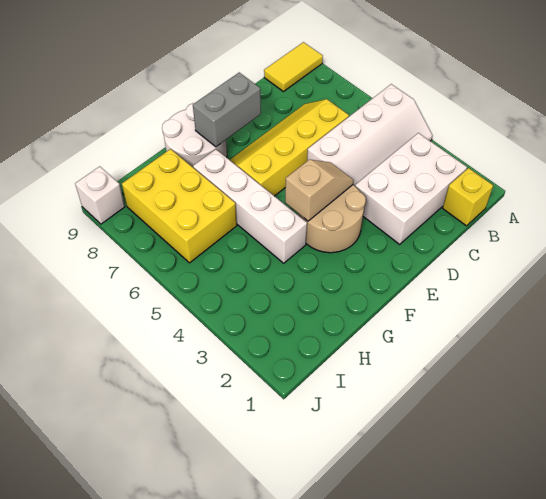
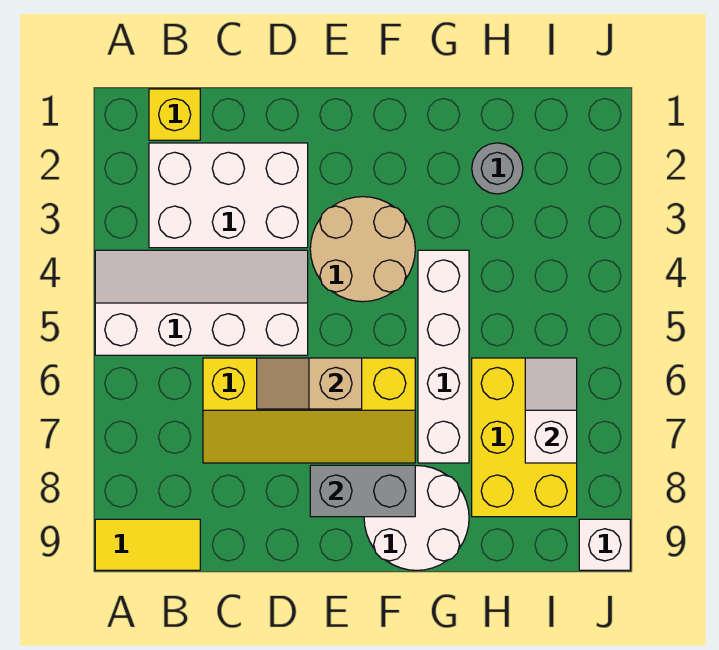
tan slope E4:F4 level 2 top F -> tan slope D6:E6 level 2 top E
none -> grey round brick H2 level 1
none -> white slope I6:I7 level 2 top 7

